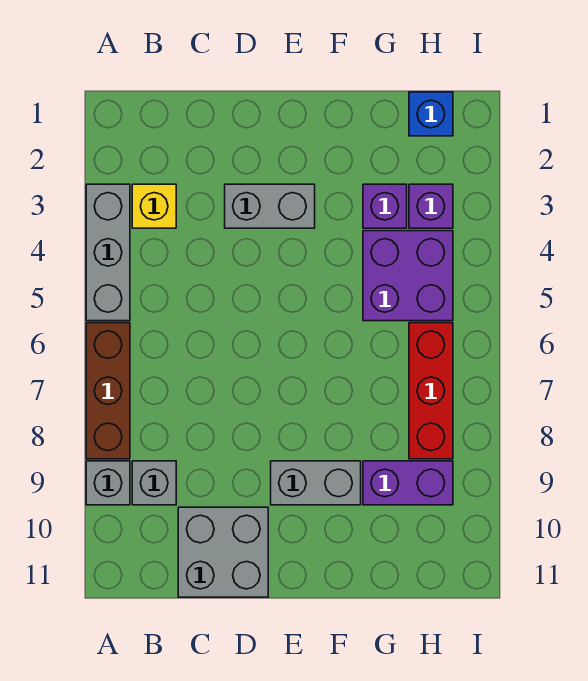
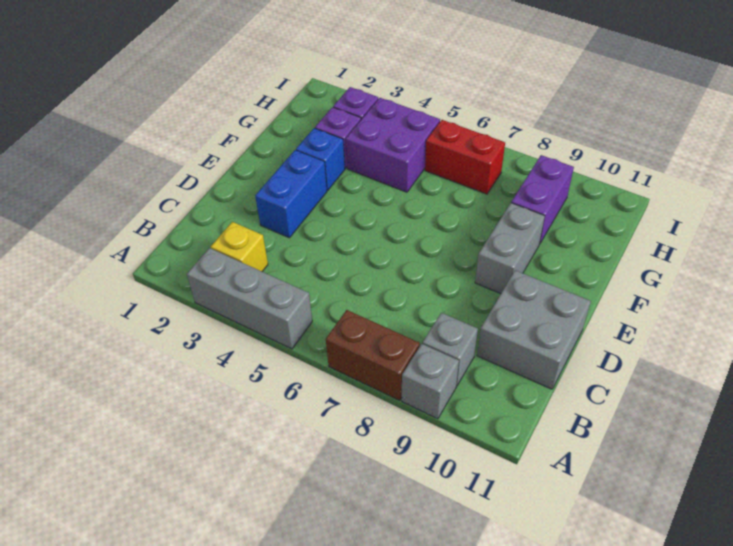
brown brick A6:A8 level 1 -> brown brick A7:A8 level 1
grey brick D3:E3 level 1 -> blue brick D3:E3 level 1
blue brick H1 level 1 -> blue brick F3 level 1
red brick H6:H8 level 1 -> red brick H6:H7 level 1

